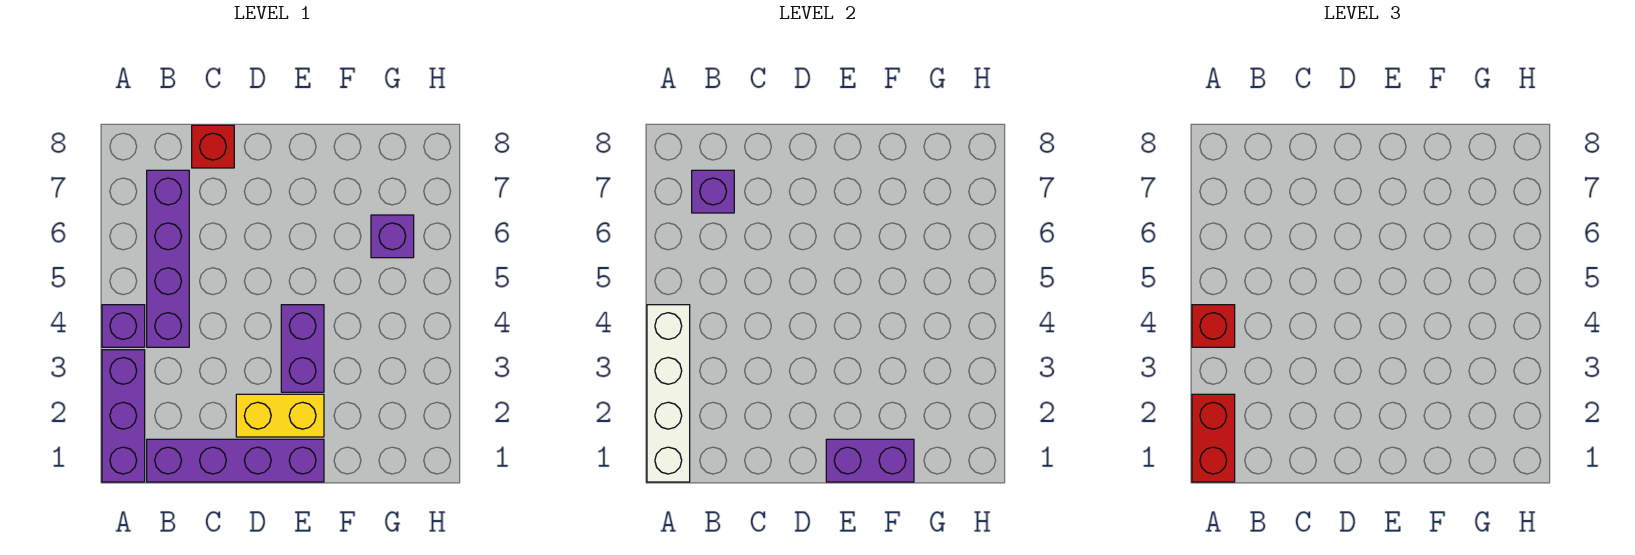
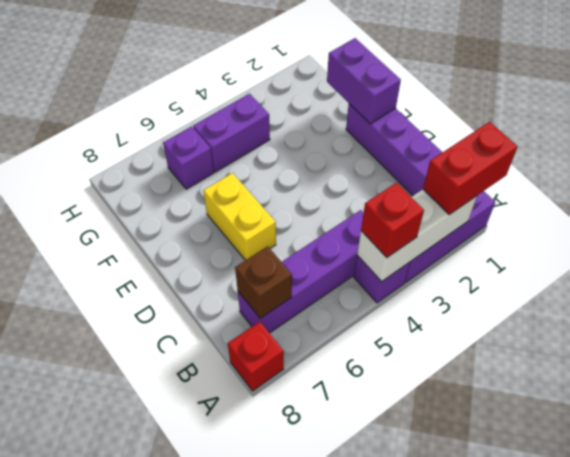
white brick A1:A4 level 2 -> white brick A2:A4 level 2
purple brick B7 level 2 -> brown brick B7 level 2
red brick C8 level 1 -> red brick A8 level 1
yellow brick D2:E2 level 1 -> yellow brick D6:E6 level 1
purple brick E3:E4 level 1 -> purple brick G4:G5 level 1

